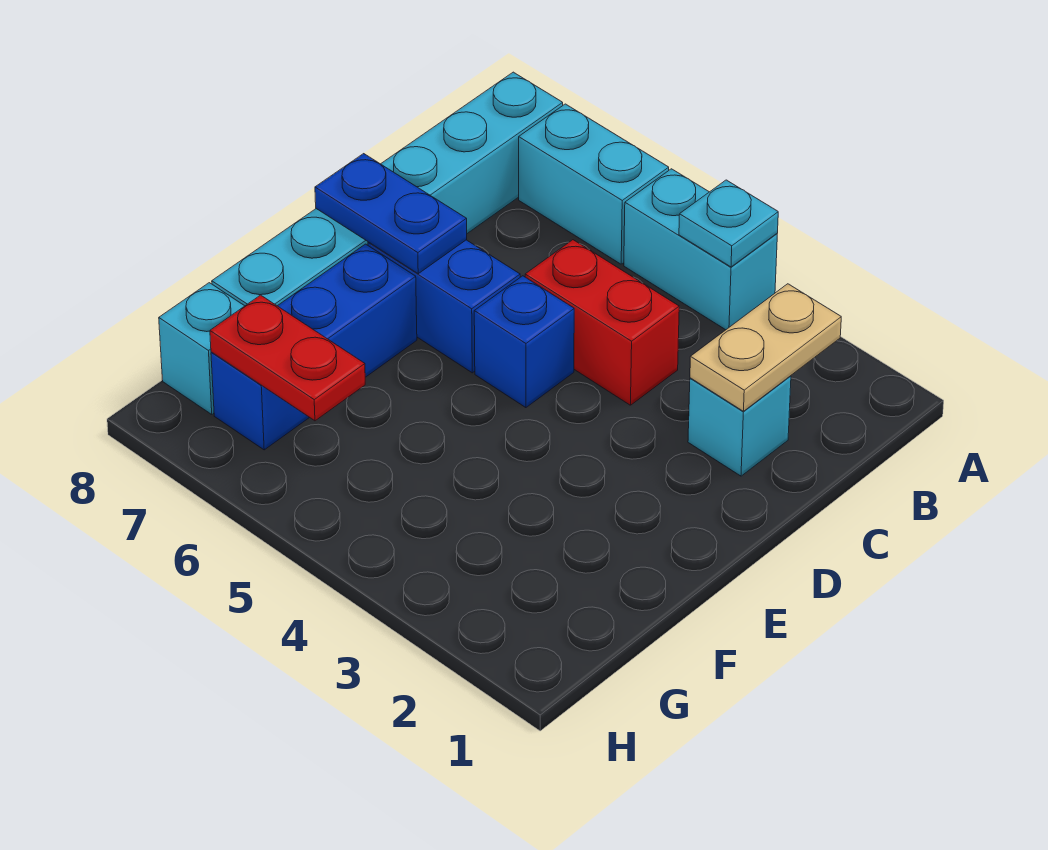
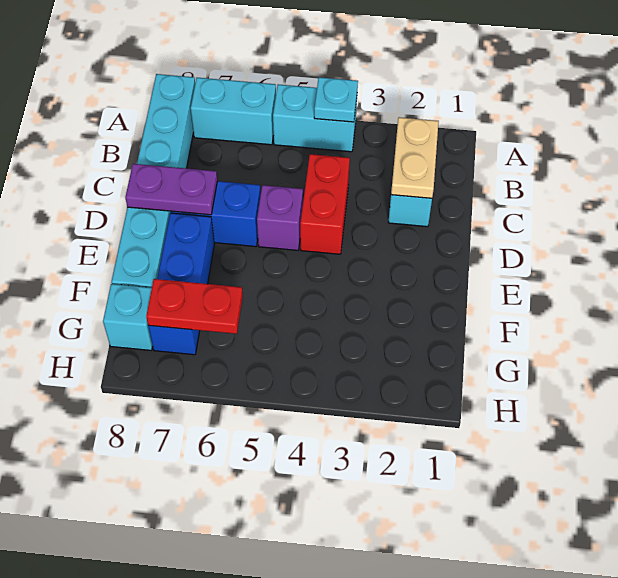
red brick C4:C5 level 1 -> red brick C4:D4 level 1
blue brick D5 level 1 -> purple brick D5 level 1
blue plate D7:D8 level 2 -> purple plate D7:D8 level 2

